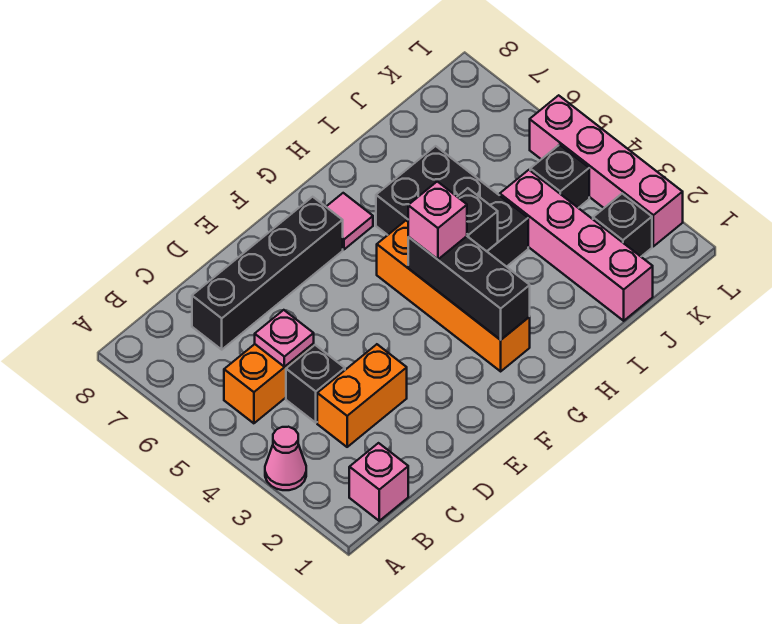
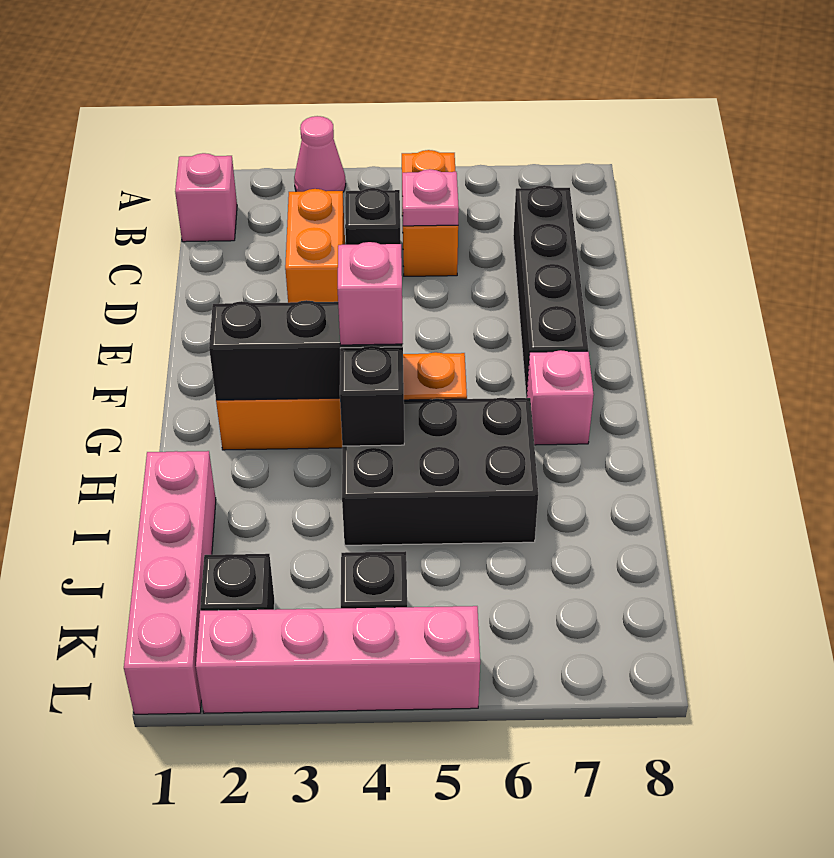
pink tile G7 level 1 -> pink brick G7 level 1
pink brick J1:J4 level 1 -> pink brick I1:L1 level 1

